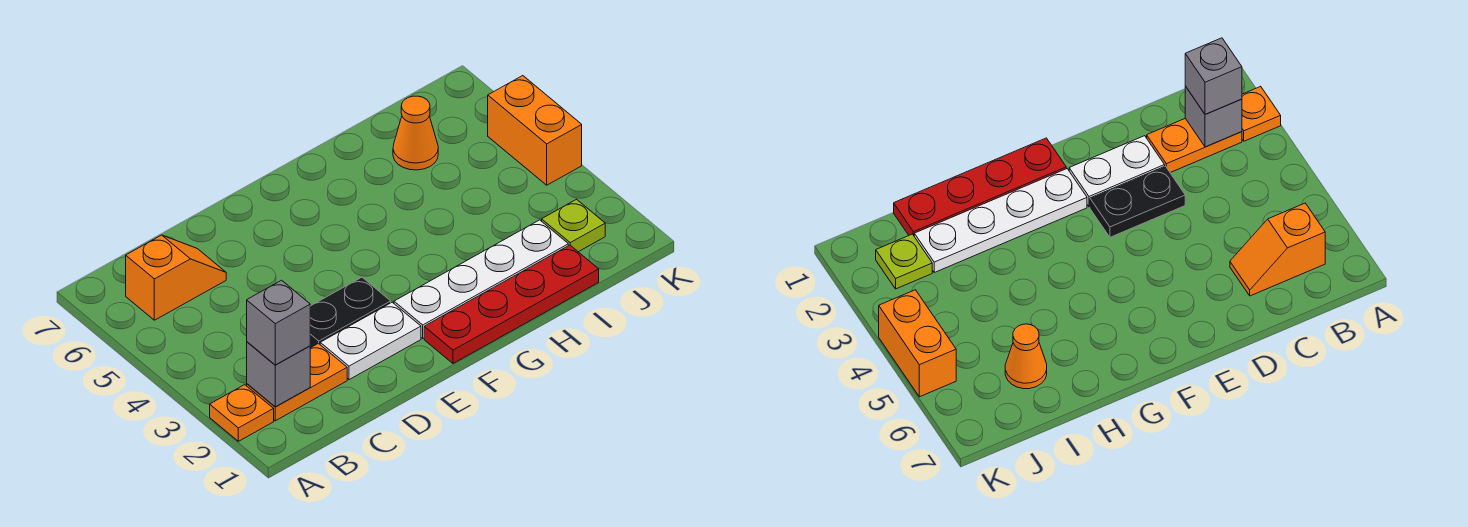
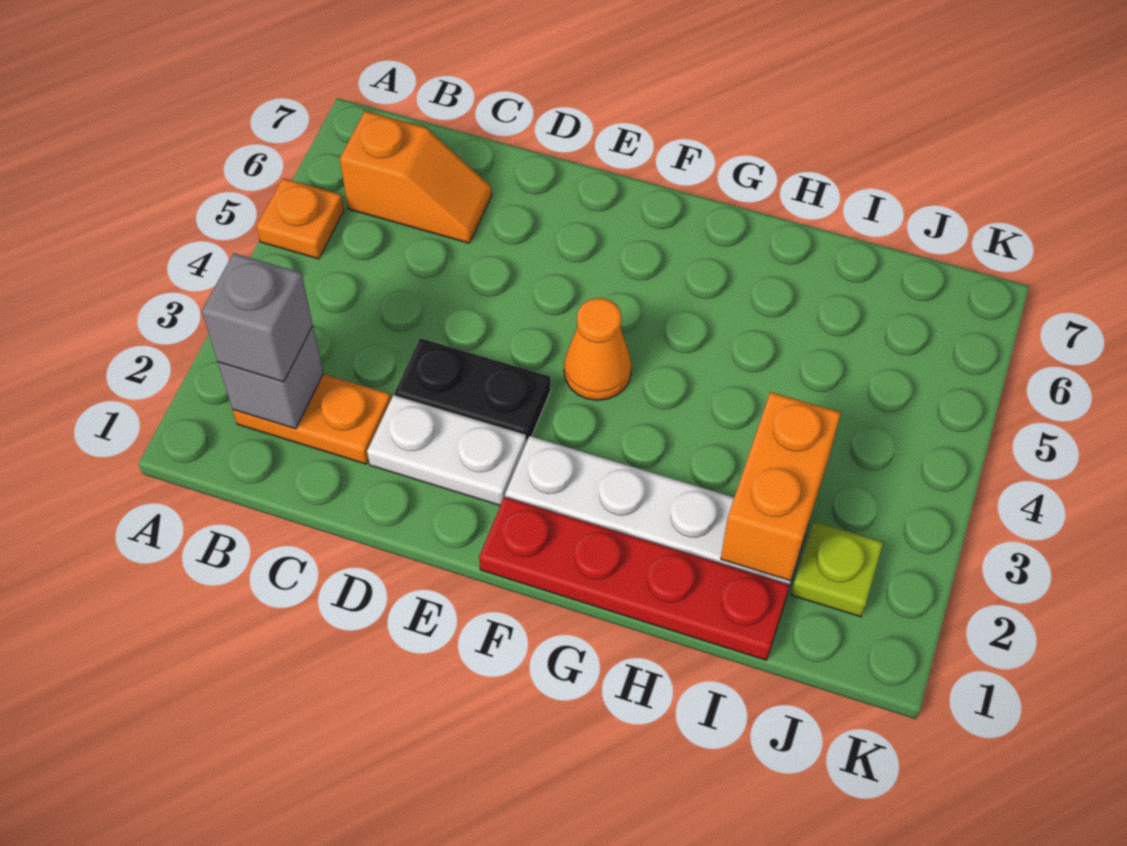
orange plate A2 level 1 -> orange plate A5 level 1
orange cone I6 level 1 -> orange cone F4 level 1
orange brick K4:K5 level 1 -> orange brick I2:I3 level 2

